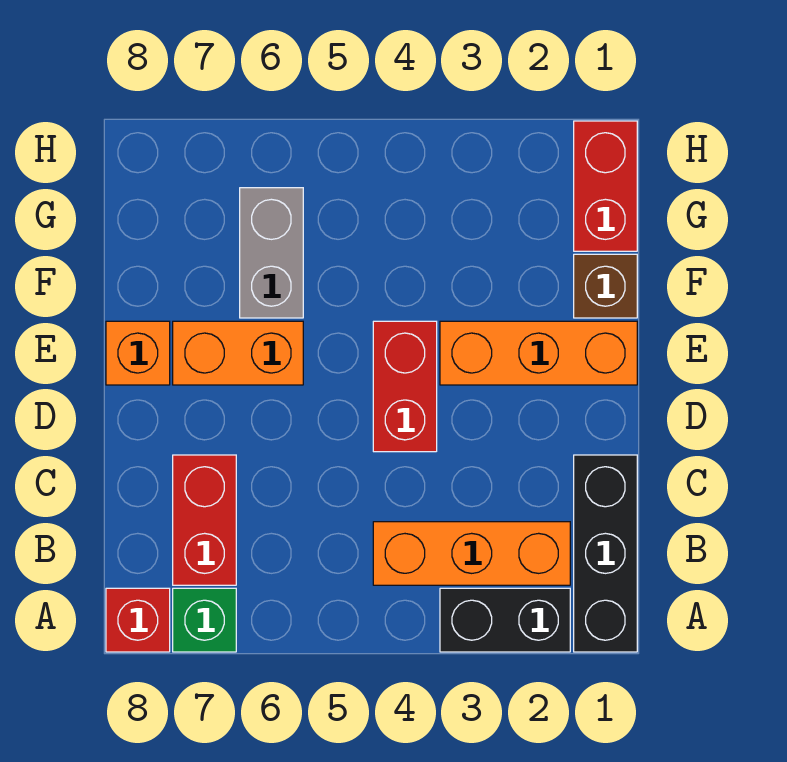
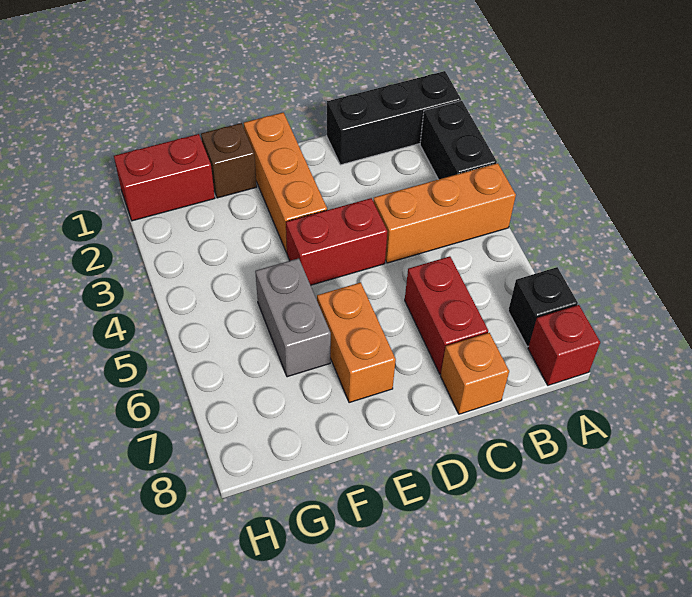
green brick A7 level 1 -> black brick A7 level 1
orange brick B2:B4 level 1 -> orange brick A4:C4 level 1
red brick B7:C7 level 1 -> red brick C6:C7 level 1
orange brick E8 level 1 -> orange brick C8 level 1
grey brick F6:G6 level 1 -> grey brick F5:F6 level 1

